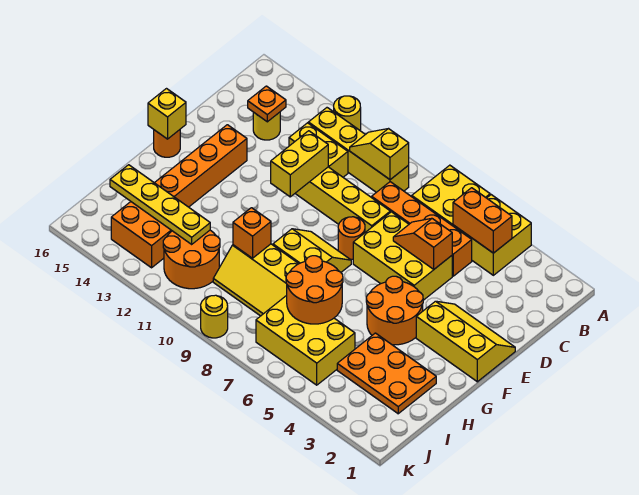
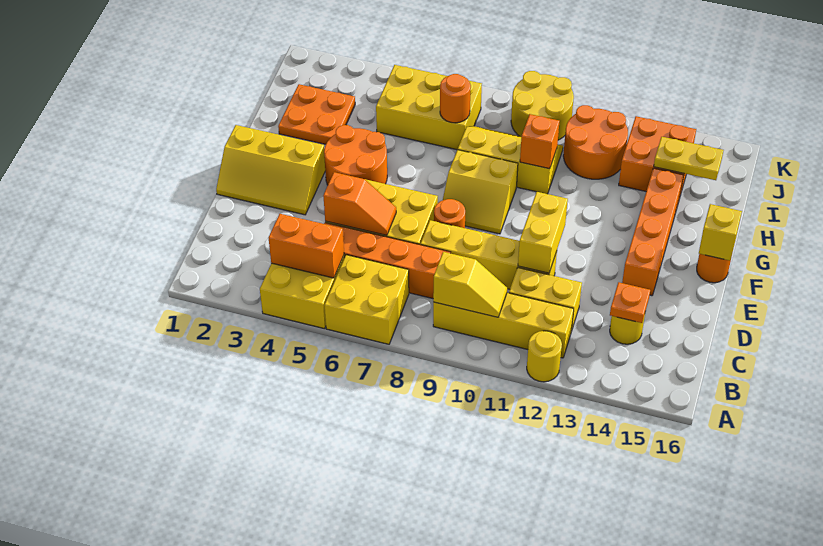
orange plate H2:I4 level 1 -> orange plate H2:I3 level 1
orange round brick H6:I7 level 2 -> orange round brick I7 level 2
yellow plate I12:I15 level 2 -> yellow plate I14:I15 level 2
yellow round brick K9 level 1 -> yellow round brick J9:K10 level 1

